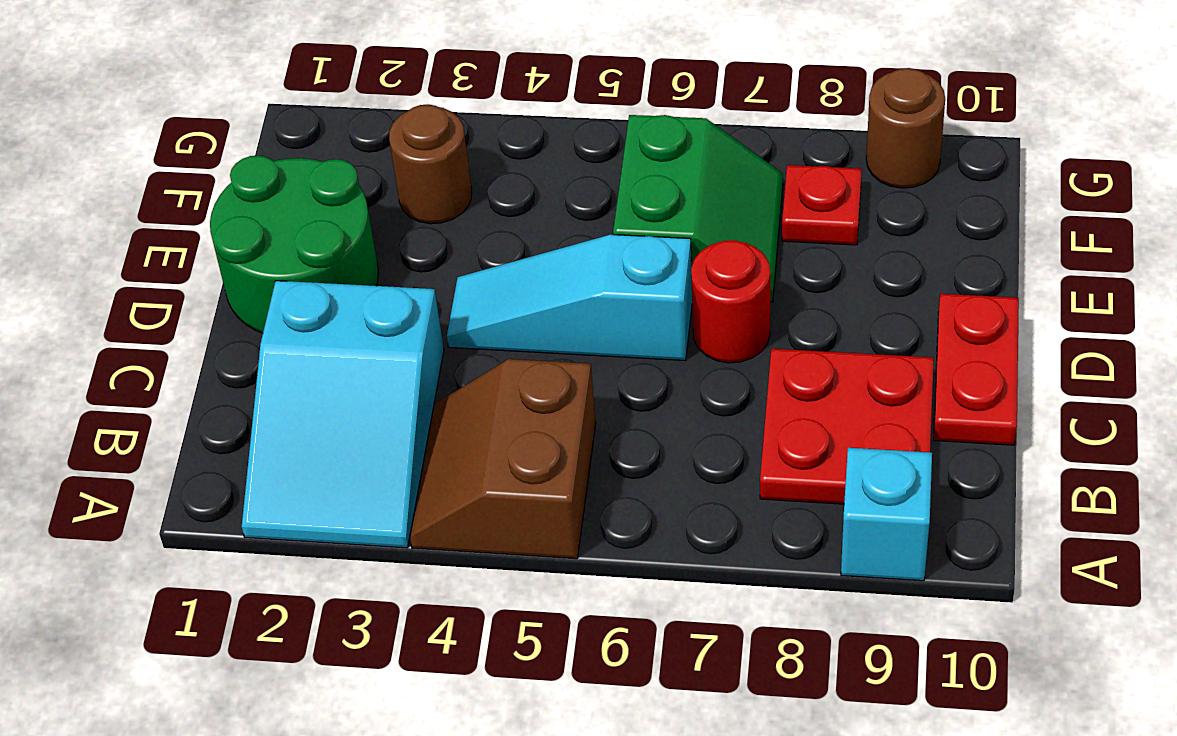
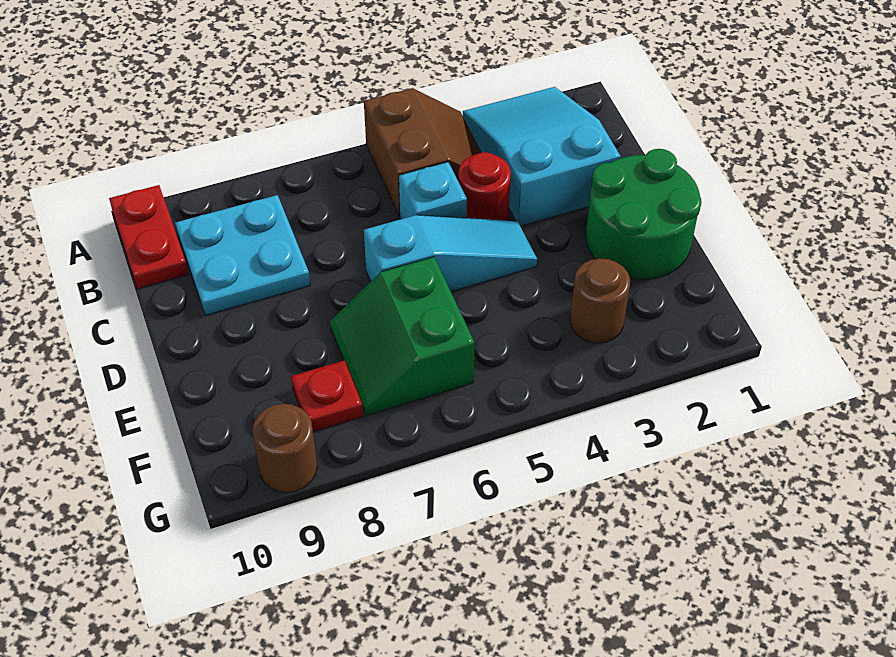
cyan brick A9 level 1 -> cyan brick C5 level 1
red plate B8:C9 level 1 -> cyan plate B8:C9 level 1
red plate C10:D10 level 1 -> red plate A10:B10 level 1
red round brick D7 level 1 -> red round brick C4 level 1

